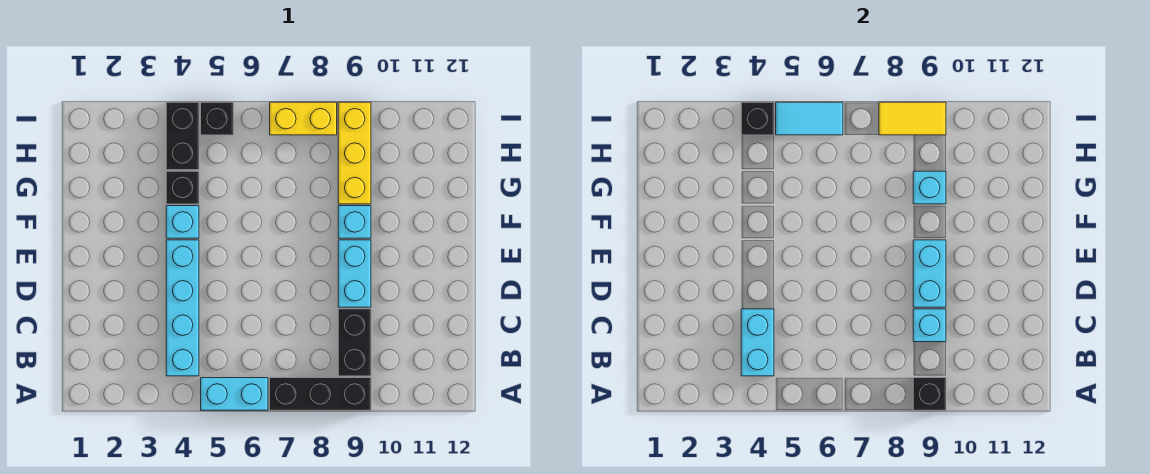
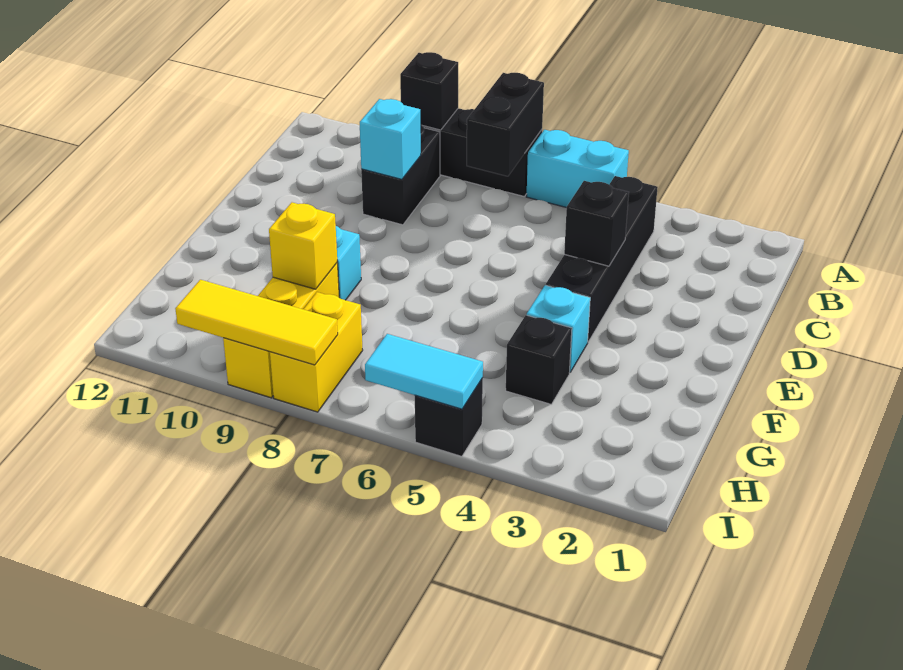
cyan brick B4:E4 level 1 -> black brick B4:E4 level 1
cyan brick B4:C4 level 2 -> none
cyan brick D9:E9 level 1 -> none
cyan brick D9:E9 level 2 -> none
cyan brick G9 level 2 -> yellow brick G9 level 2
black brick H4:I4 level 1 -> black brick A7:B7 level 2
black brick I4 level 2 -> black brick D4 level 2
yellow brick I7:I8 level 1 -> yellow brick H8:I8 level 1
yellow tile I8:I9 level 2 -> yellow tile I8:I10 level 2

